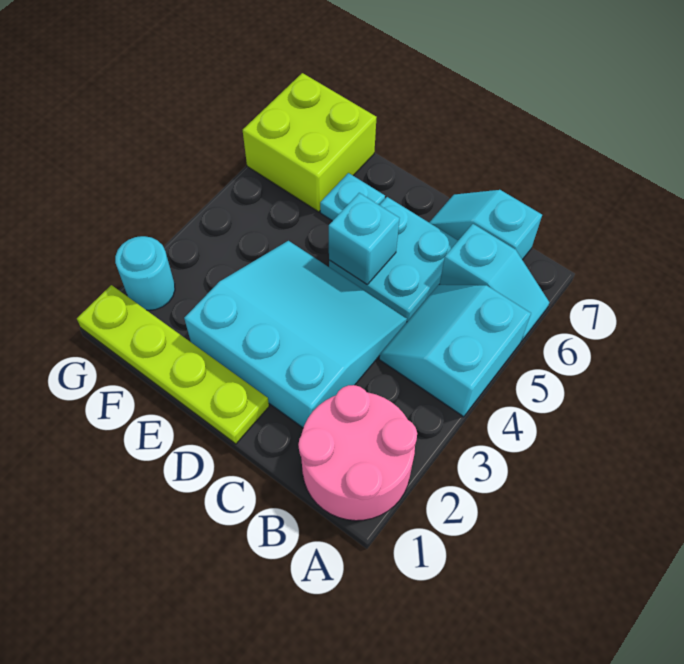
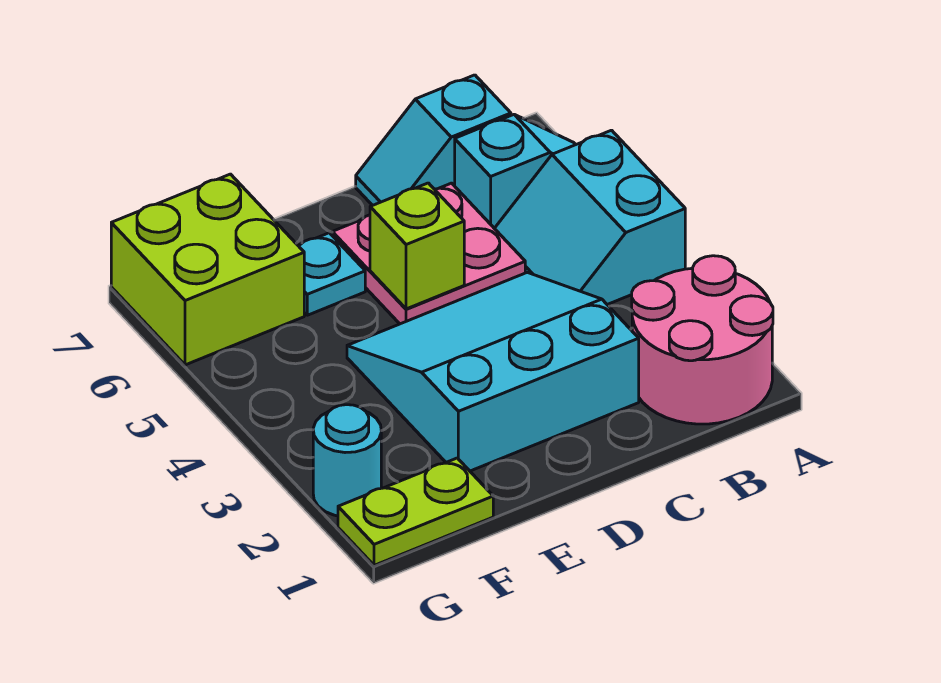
cyan plate C5:D6 level 1 -> pink plate C5:D6 level 1
lime plate D1:G1 level 1 -> lime plate F1:G1 level 1
cyan brick D5 level 2 -> lime brick D5 level 2

